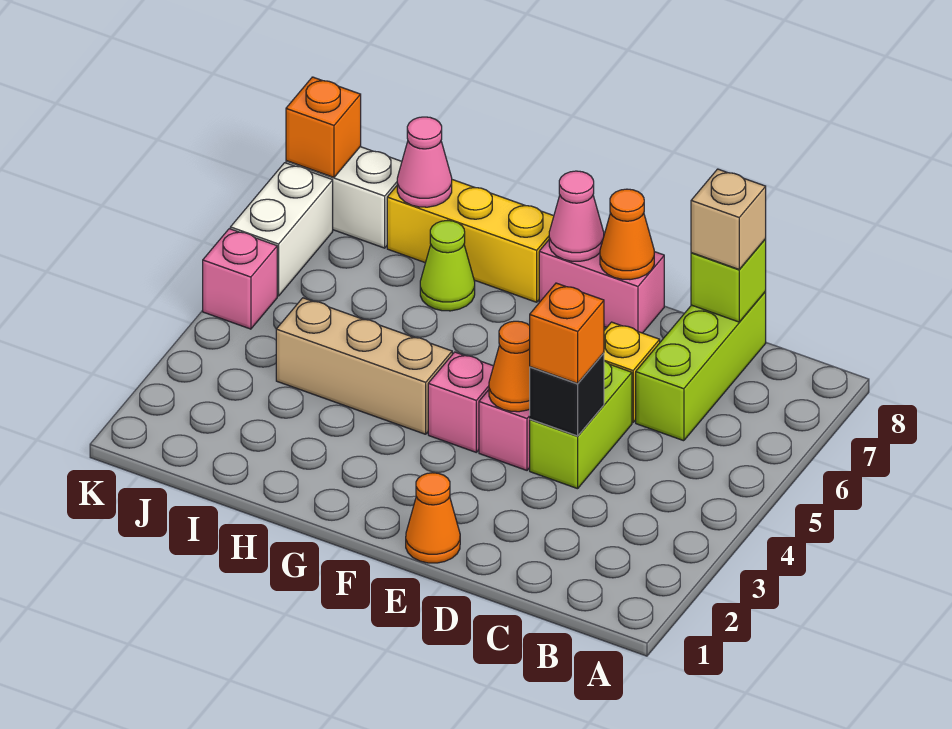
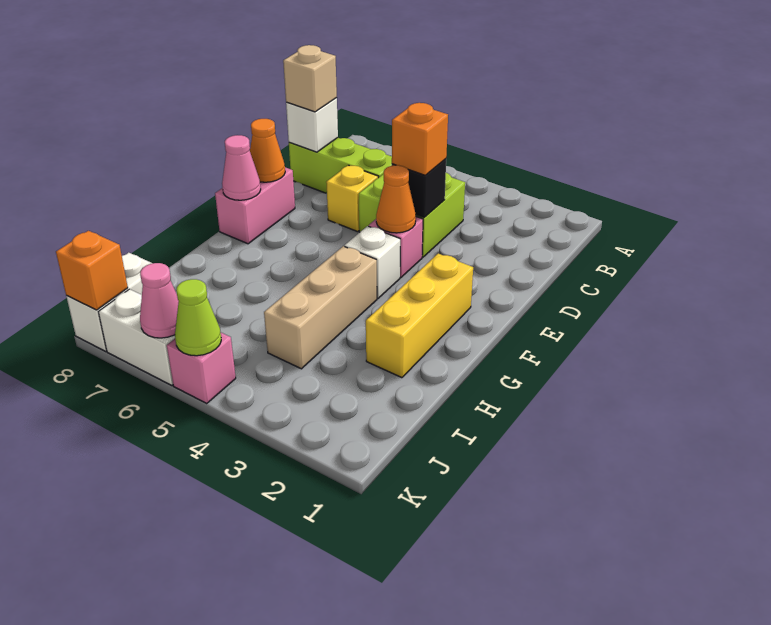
lime brick C8 level 2 -> white brick C8 level 2
lime brick D4:D5 level 1 -> lime brick C4:D5 level 1
orange cone E1 level 1 -> none
pink brick F4 level 1 -> white brick F4 level 1
yellow brick G8:I8 level 1 -> yellow brick F2:H2 level 1
lime cone H7 level 1 -> lime cone K5 level 2
pink cone I8 level 2 -> pink cone K6 level 2

